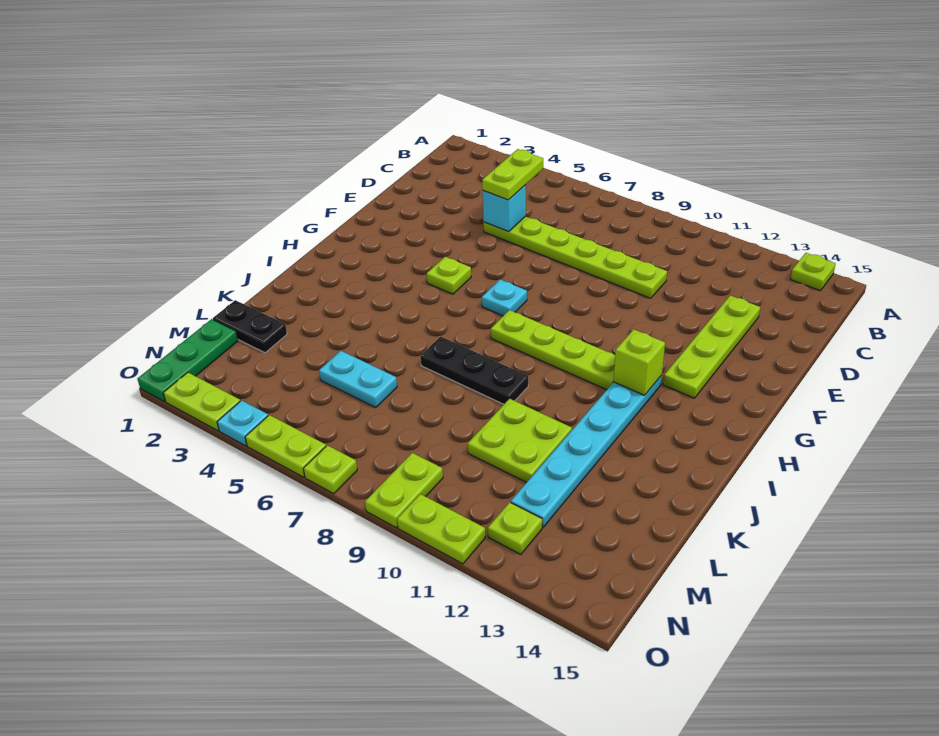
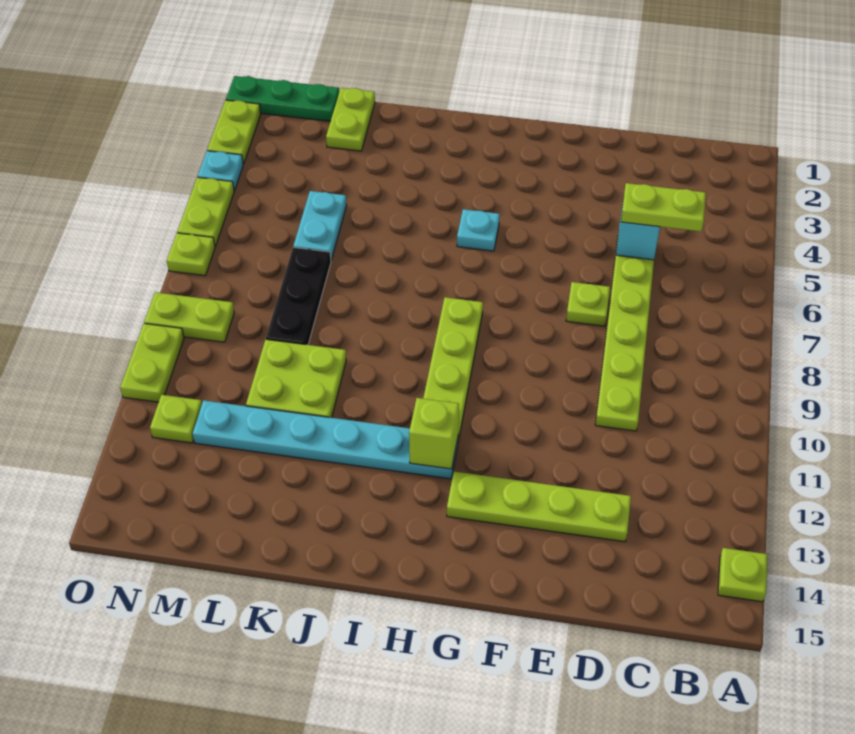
lime plate G5 level 1 -> lime plate E7 level 1
cyan plate G7 level 1 -> cyan plate H5 level 1
black plate J7:J9 level 1 -> black plate L7:L9 level 1
black plate L1:L2 level 1 -> lime plate L1:L2 level 1

